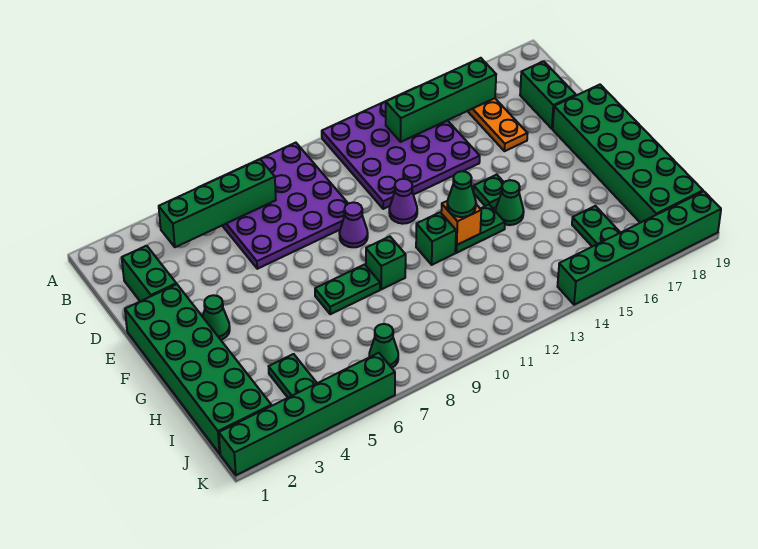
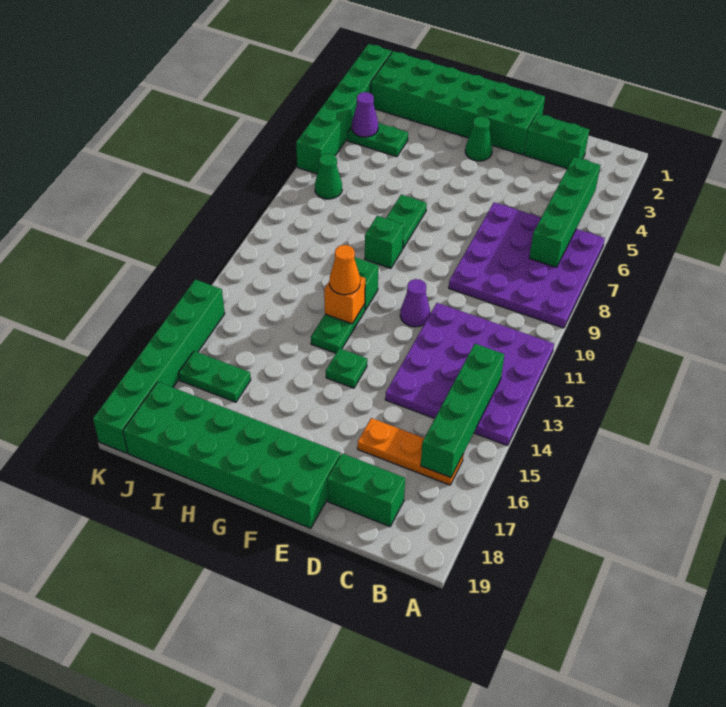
purple cone E9 level 1 -> purple cone J4 level 2
green cone G12 level 3 -> orange cone G12 level 3
green cone G14 level 1 -> none

